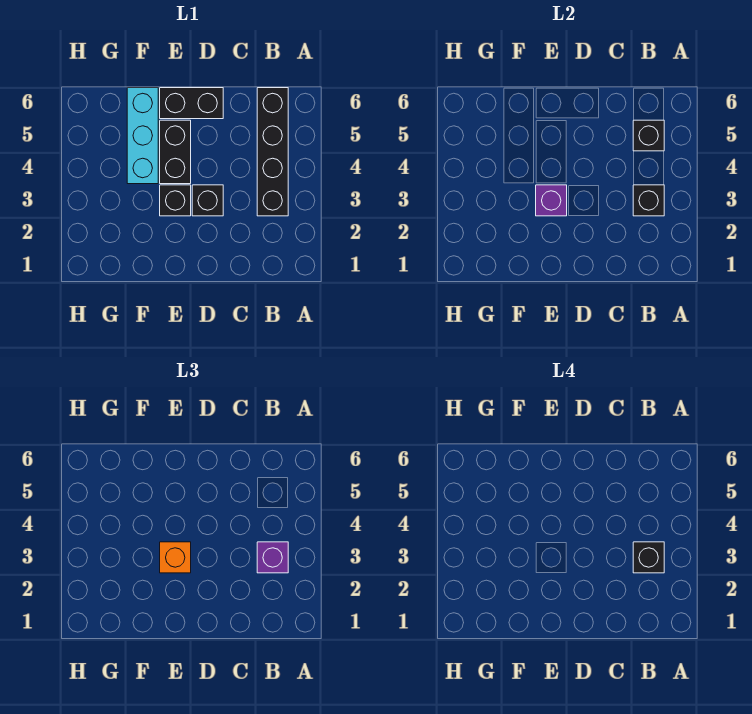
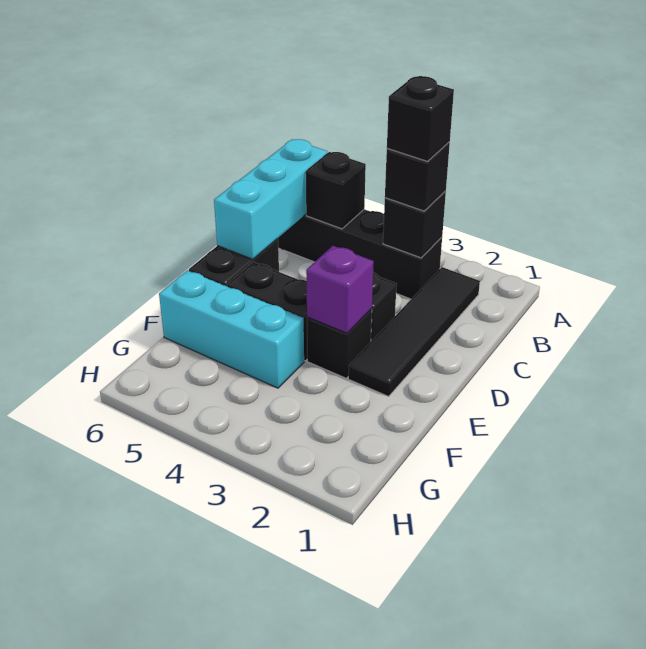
none -> black tile B2:E2 level 1
purple brick B3 level 3 -> black brick B3 level 3
none -> cyan brick B6:D6 level 2
orange brick E3 level 3 -> none

